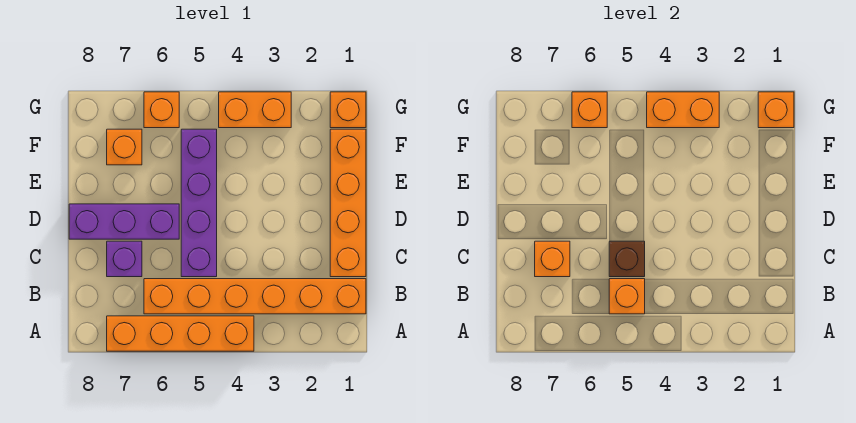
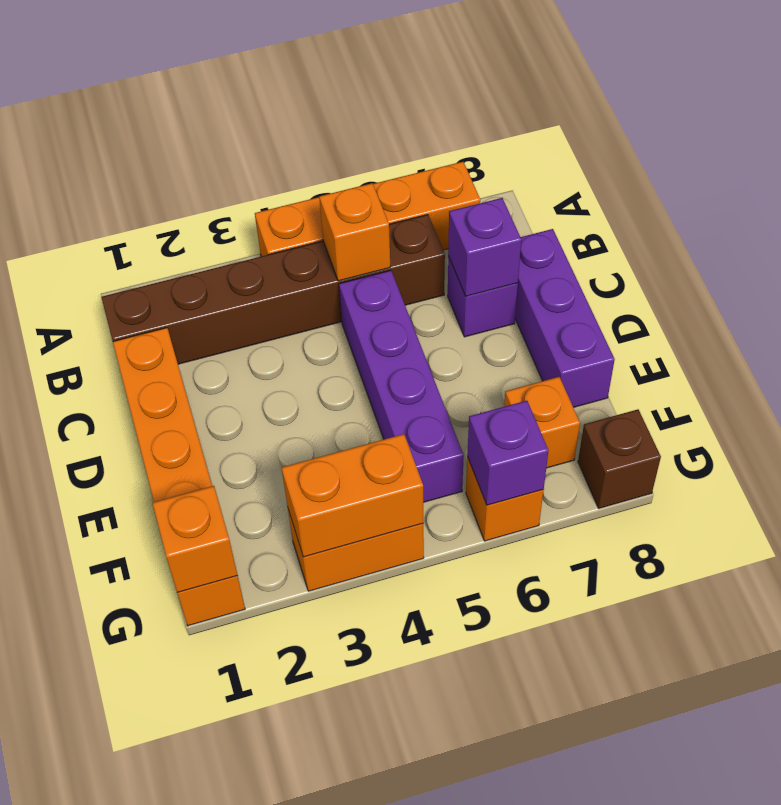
orange brick B1:B6 level 1 -> brown brick B1:B6 level 1
brown brick C5 level 2 -> brown brick G8 level 1
orange brick C7 level 2 -> purple brick C7 level 2
purple brick D6:D8 level 1 -> purple brick C8:E8 level 1
orange brick G6 level 2 -> purple brick G6 level 2

